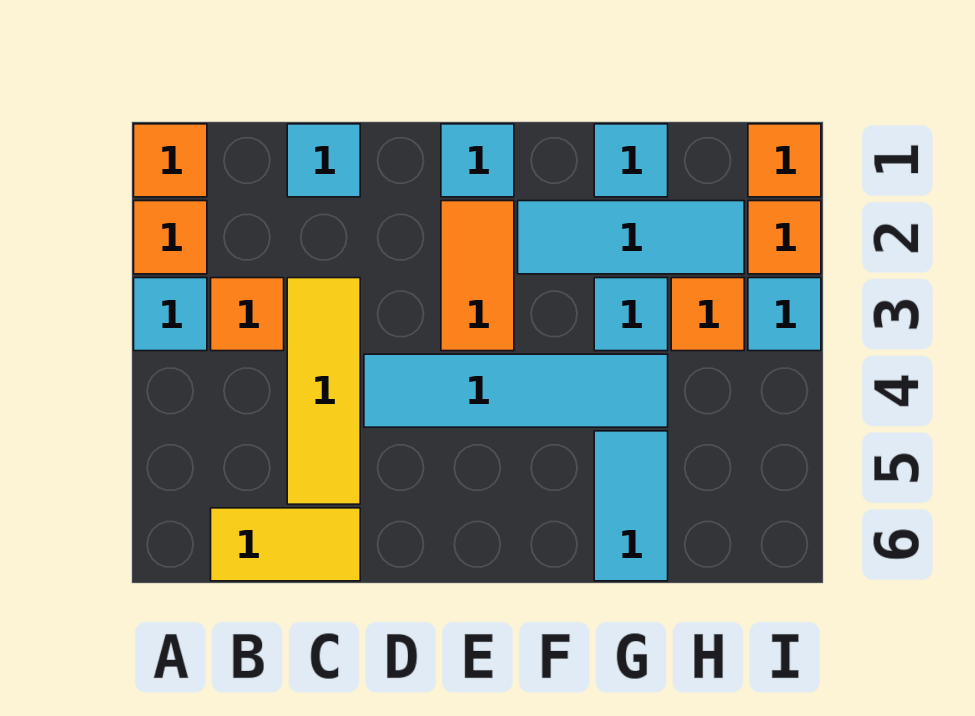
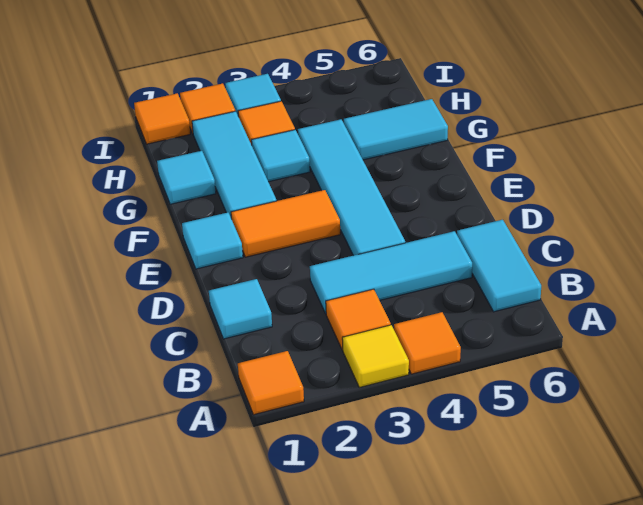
orange tile A2 level 1 -> orange tile A4 level 1
cyan tile A3 level 1 -> yellow tile A3 level 1
yellow tile B6:C6 level 1 -> cyan tile B6:C6 level 1
yellow tile C3:C5 level 1 -> cyan tile C3:C5 level 1

